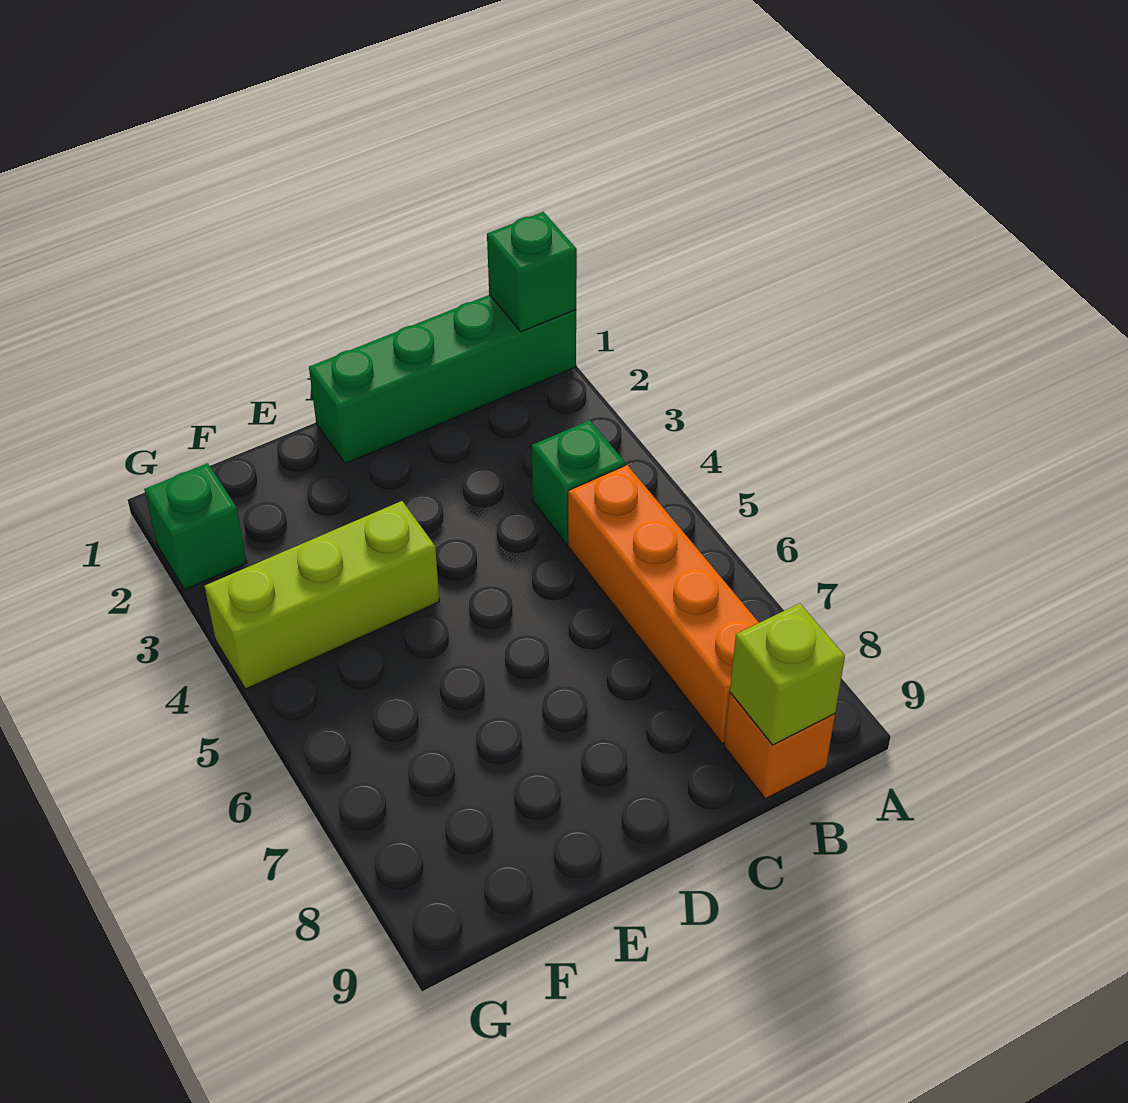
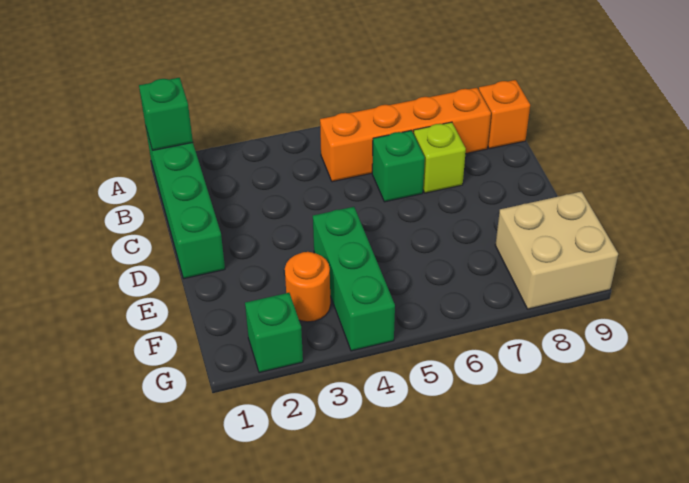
green brick B4 level 1 -> green brick C6 level 1
lime brick B9 level 2 -> lime brick C7 level 1
lime brick E4:G4 level 1 -> green brick E4:G4 level 1
none -> orange round brick F3 level 1
none -> tan brick F8:G9 level 1

